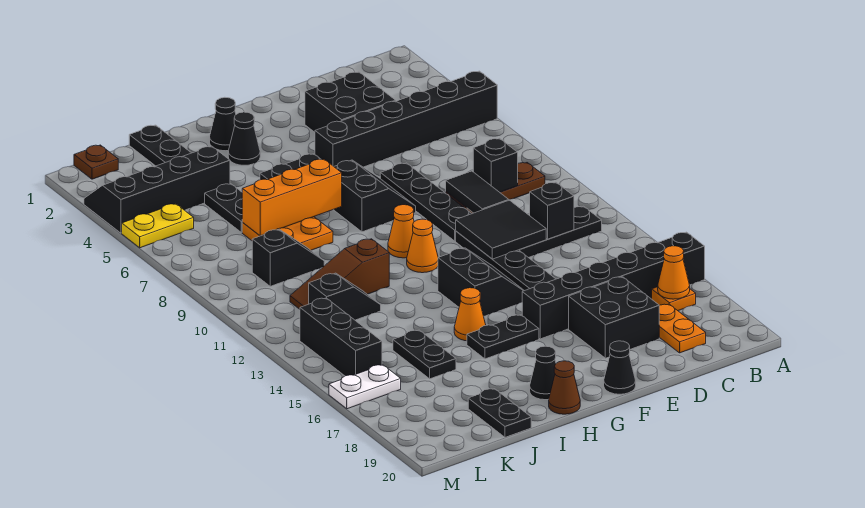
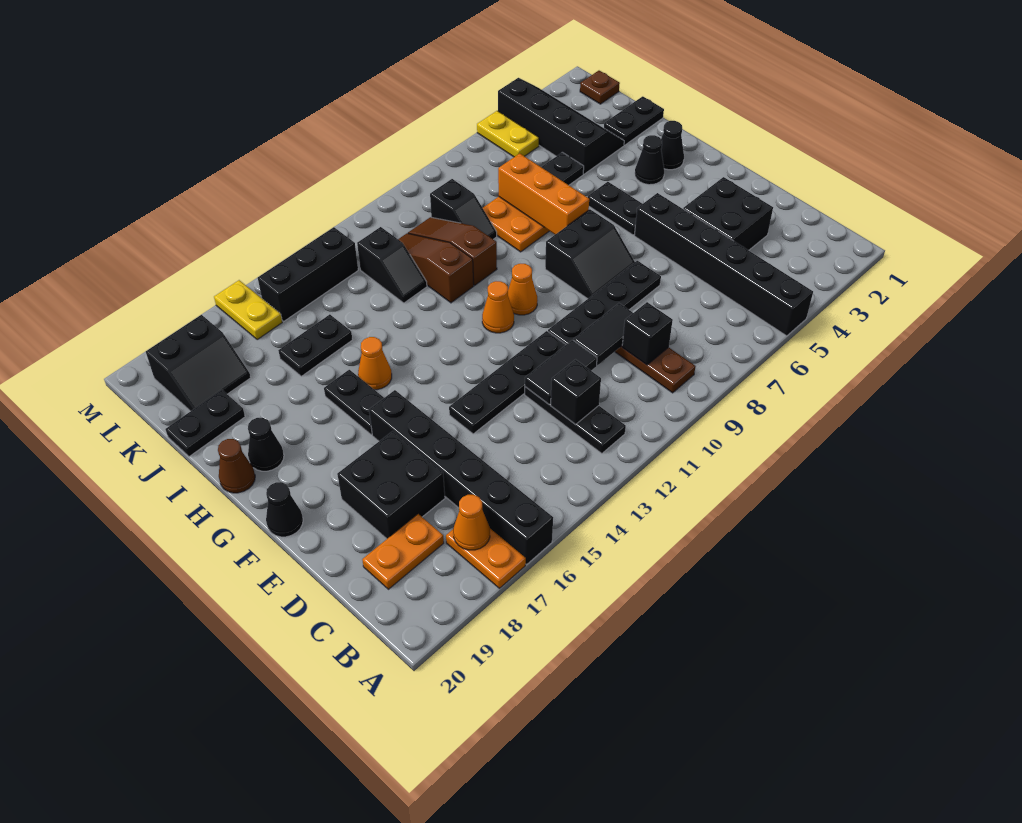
orange plate B17 level 1 -> orange plate A17:B17 level 1
black tile D11:E12 level 2 -> black tile D11:D12 level 2
black slope F13:G14 level 1 top G -> black slope K18:L19 level 1 top L
none -> brown slope I10:K10 level 1 top I
white plate L16:M16 level 1 -> yellow plate L16:M16 level 1

